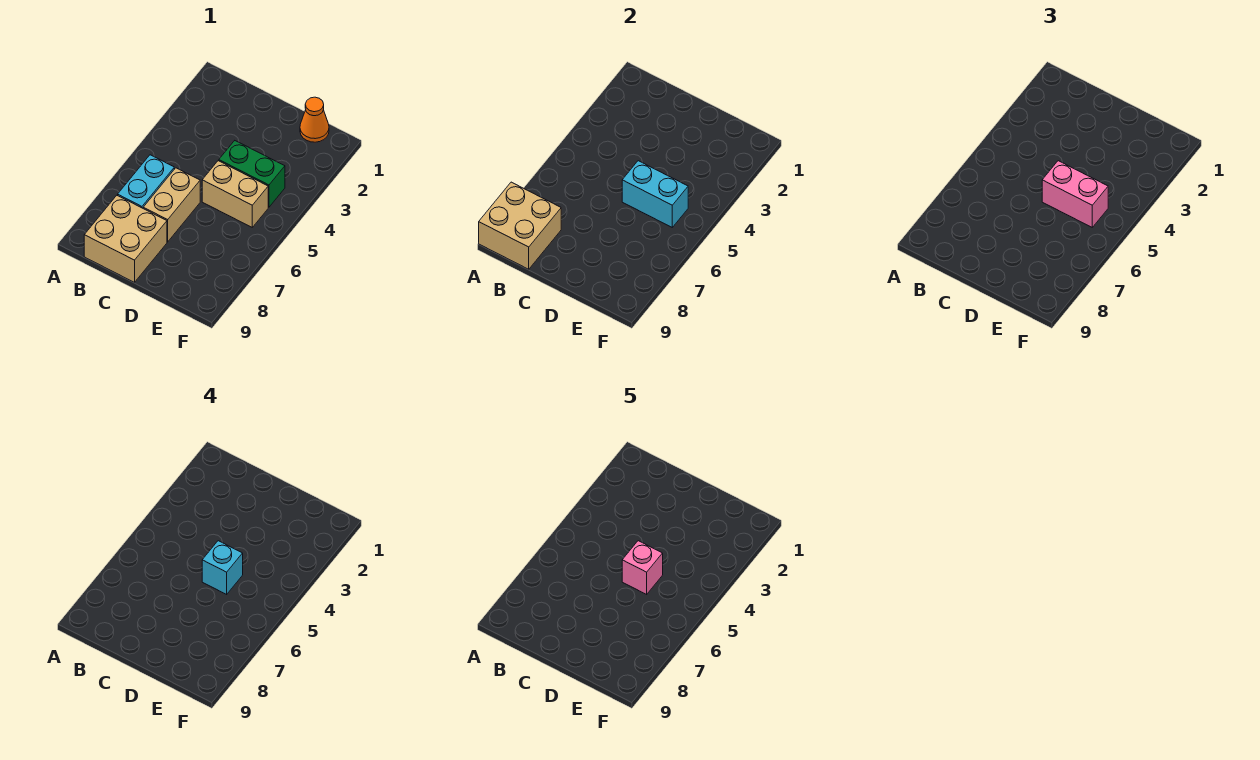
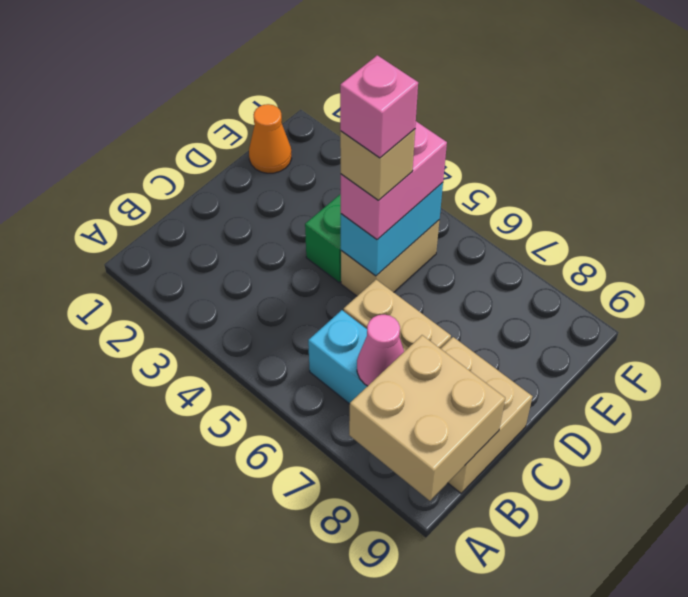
none -> pink cone B7 level 2
cyan brick D5 level 4 -> tan brick D5 level 4

